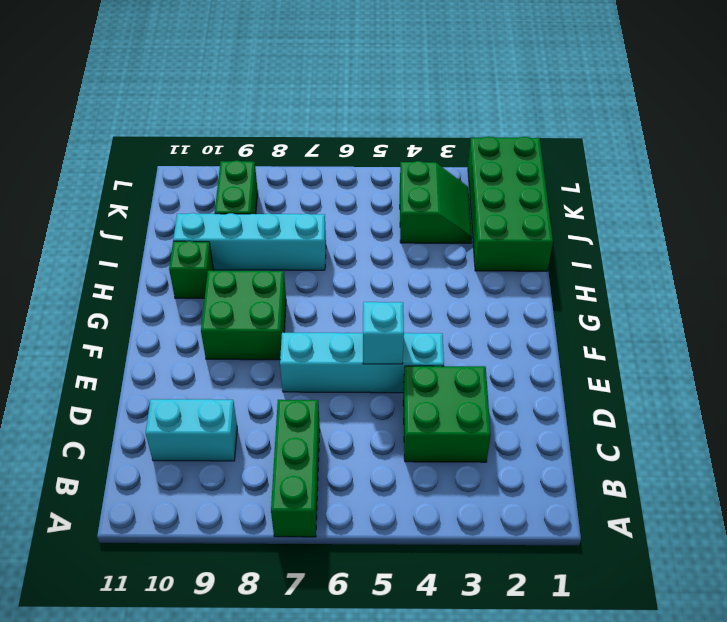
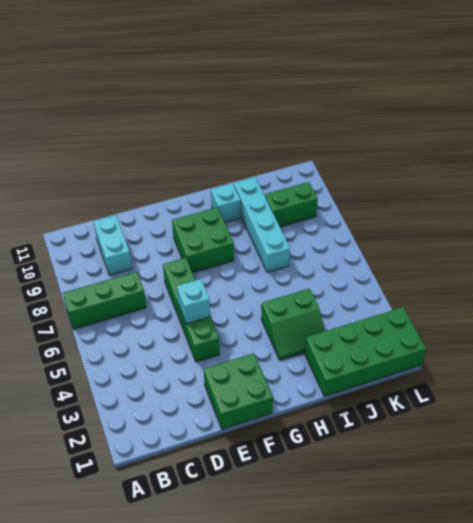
green brick C3:D4 level 1 -> green brick E1:F2 level 1
cyan brick E4:E7 level 1 -> green brick E4:E7 level 1
green brick H10 level 1 -> cyan brick H10 level 1
green slope J3:K4 level 1 top 4 -> green slope H3:I4 level 1 top 4

